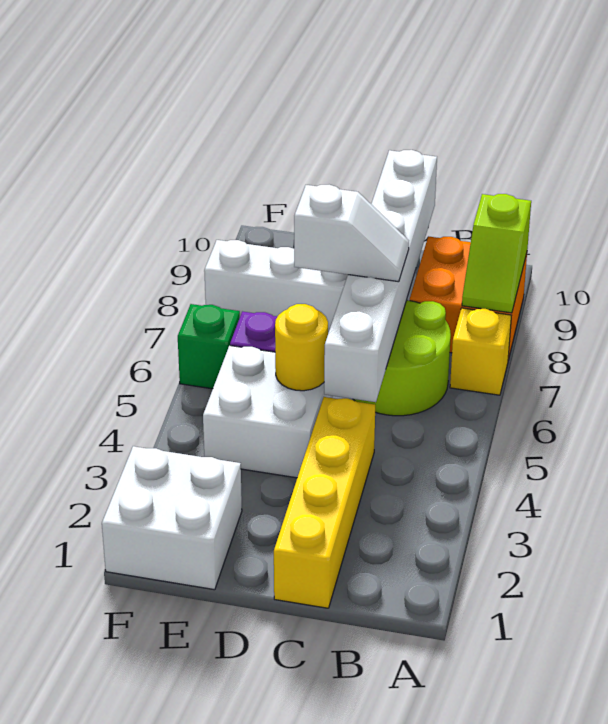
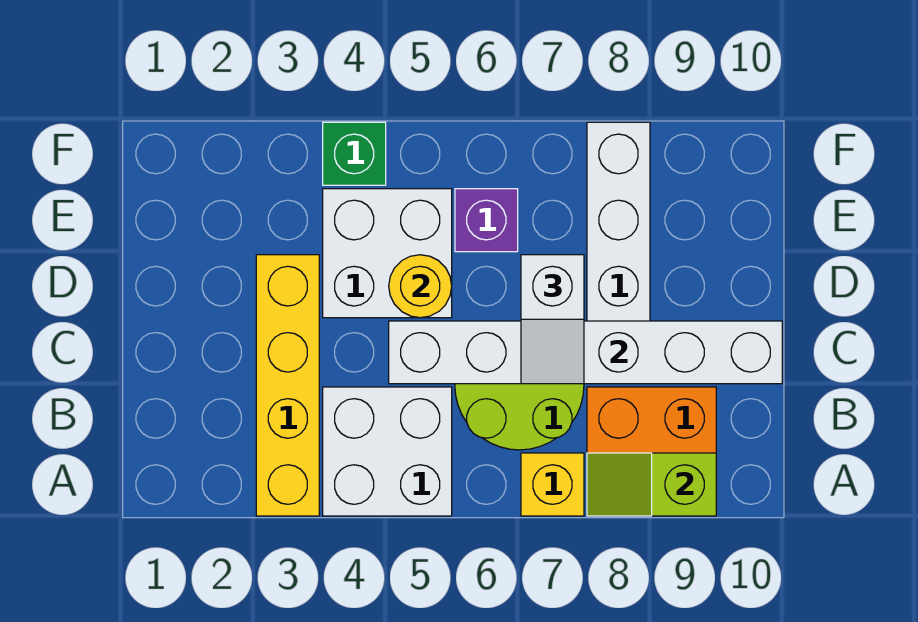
yellow brick C1:C4 level 1 -> yellow brick A3:D3 level 1
white brick E1:F2 level 1 -> white brick A4:B5 level 1
green brick F6 level 1 -> green brick F4 level 1

